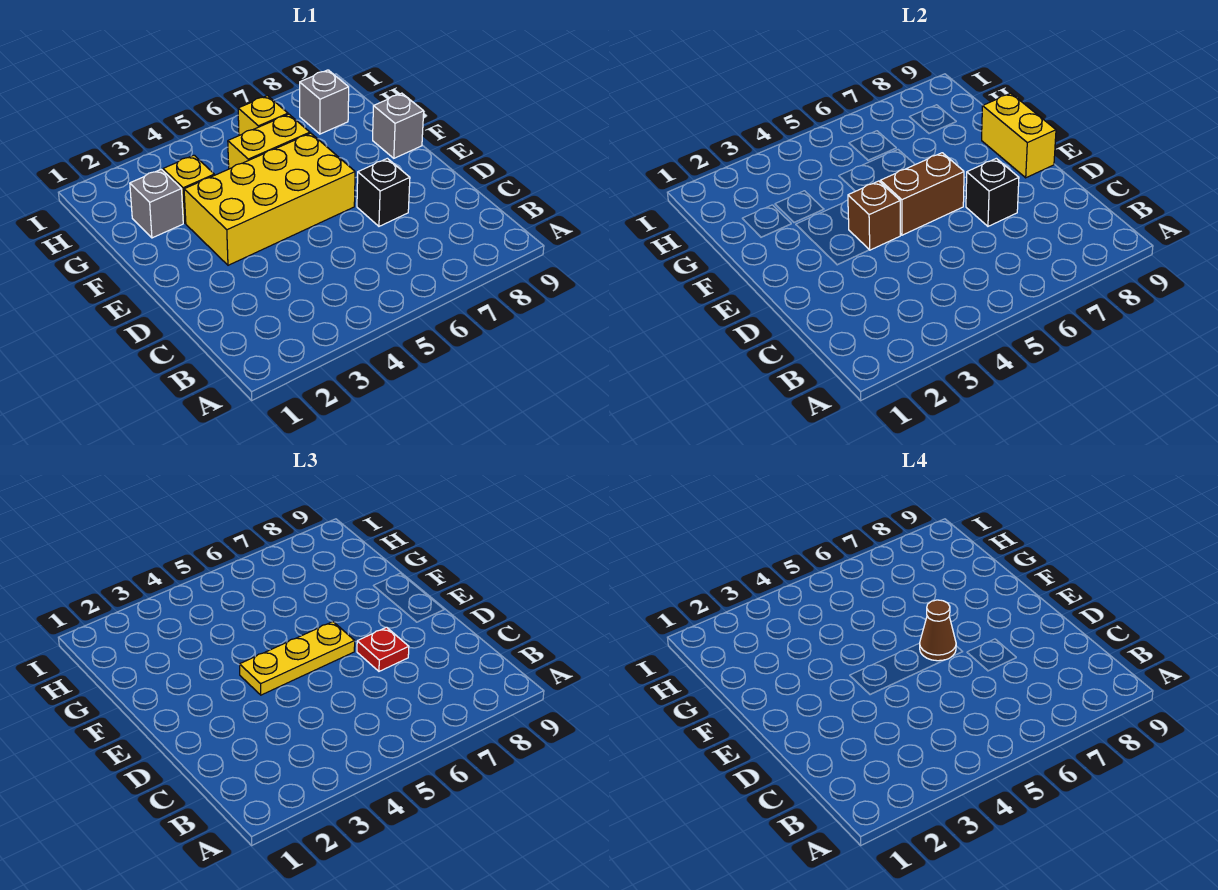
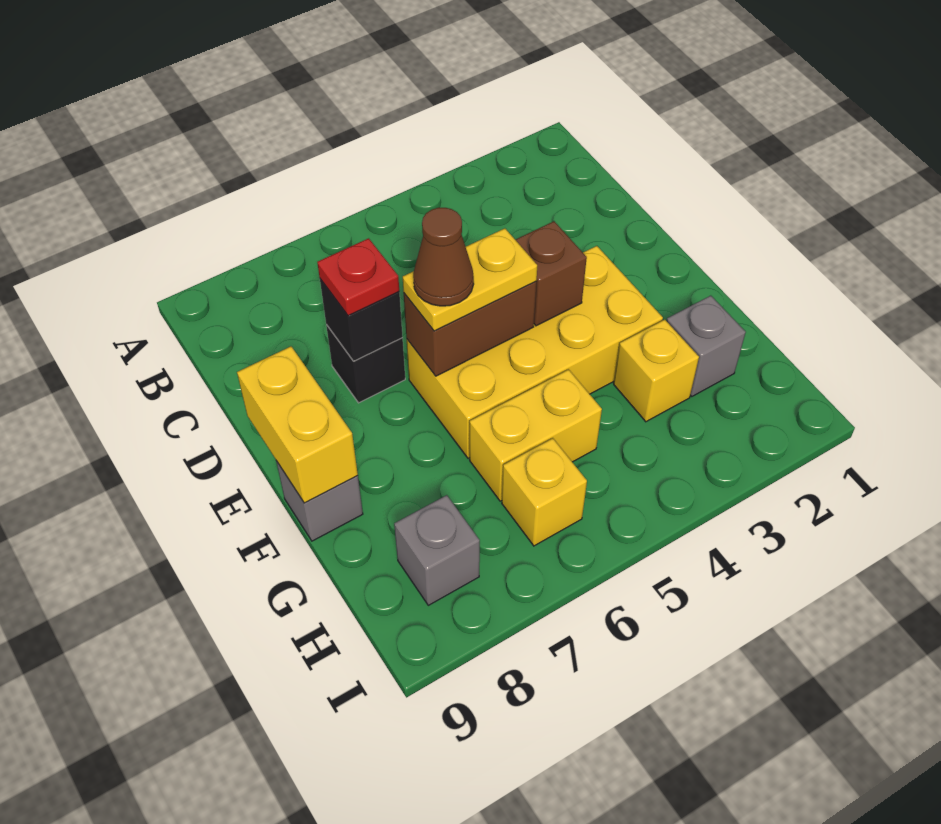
yellow plate E4:E6 level 3 -> yellow plate E5:E6 level 3

